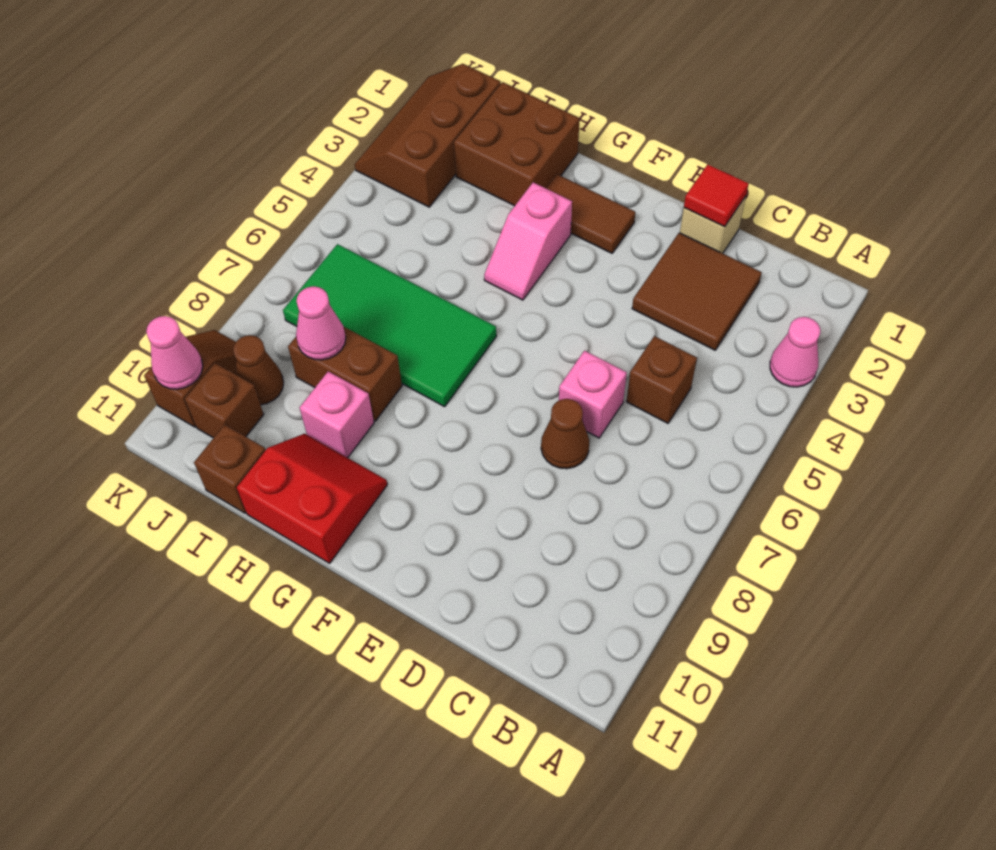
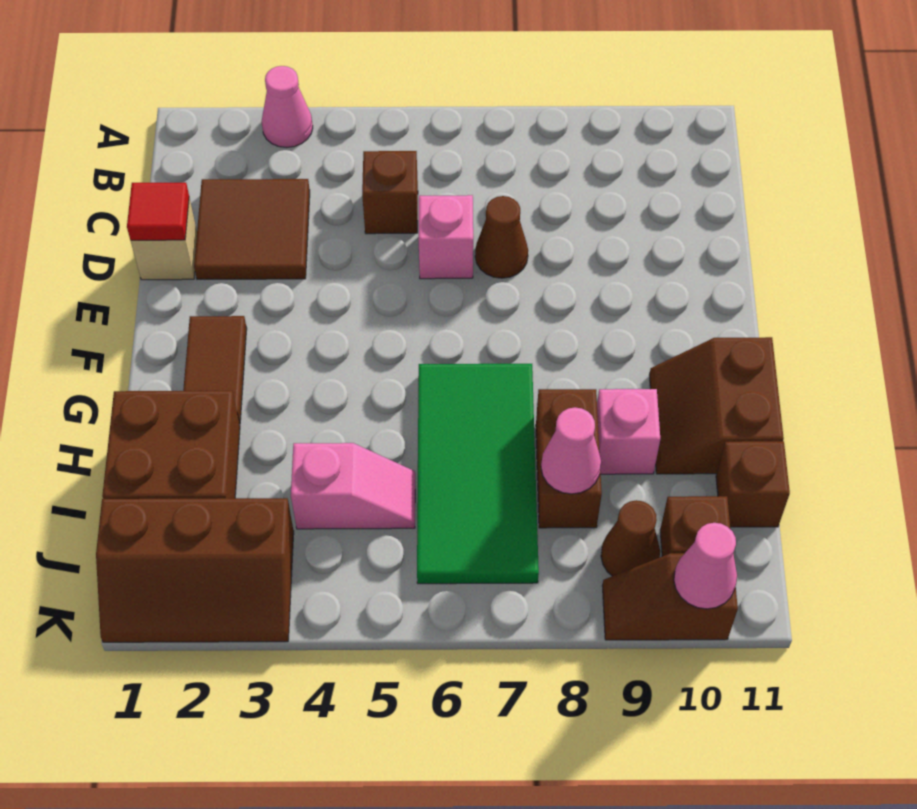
pink slope G3:G4 level 1 top 3 -> pink slope I4:I5 level 1 top 4
red slope G10:H11 level 1 top 11 -> brown slope G10:H11 level 1 top 11

